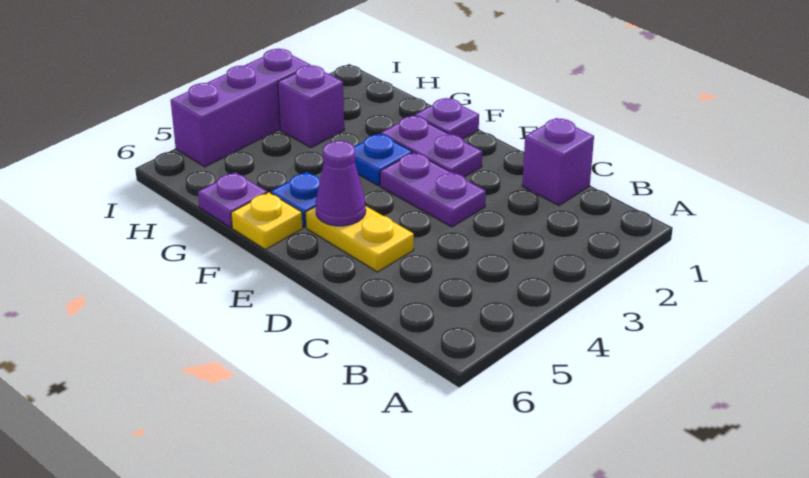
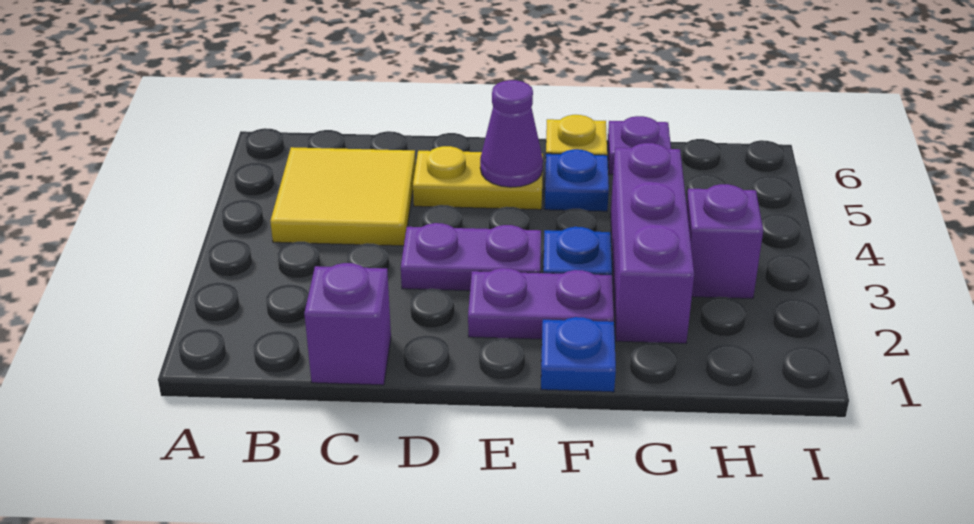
none -> yellow tile B4:C5 level 1
purple plate F1 level 1 -> blue plate F1 level 1
purple brick I3:I5 level 1 -> purple brick G2:G4 level 1

